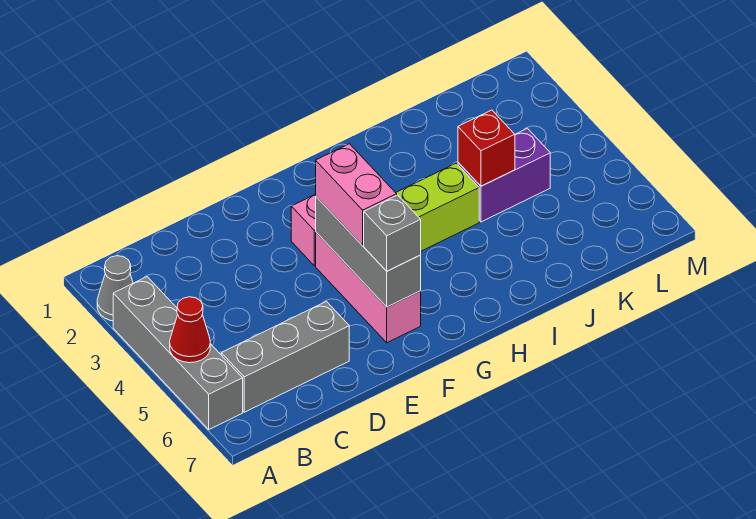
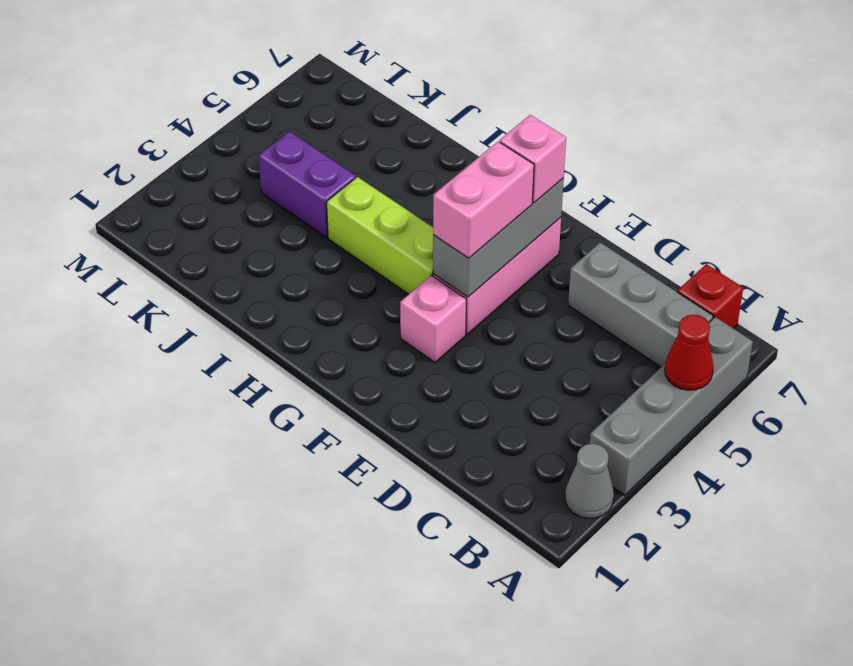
grey brick F6 level 3 -> pink brick F6 level 3
red brick J4 level 2 -> red brick B7 level 1

